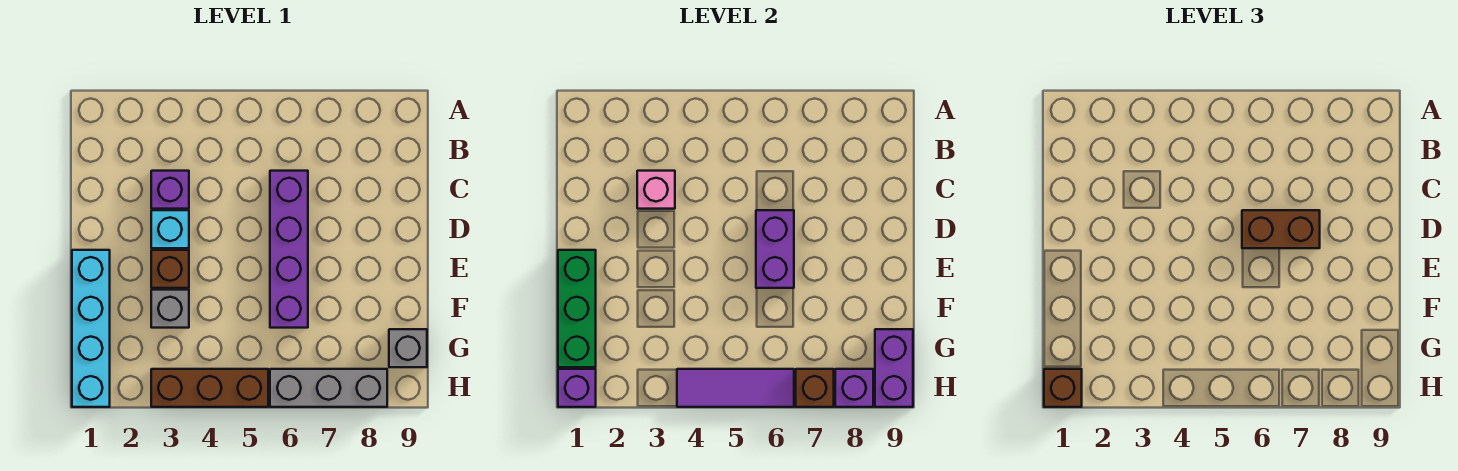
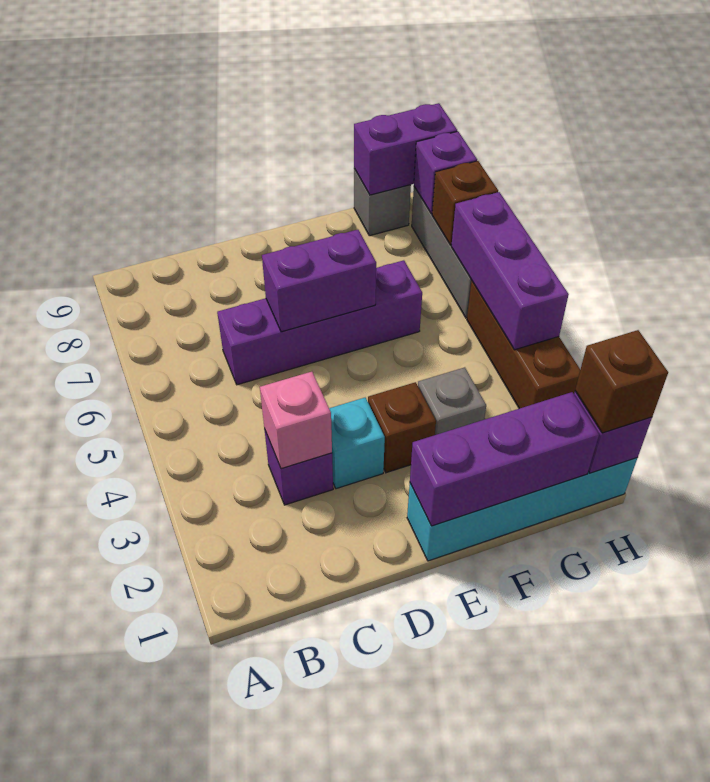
brown brick D6:D7 level 3 -> none
green brick E1:G1 level 2 -> purple brick E1:G1 level 2
purple tile H4:H6 level 2 -> purple brick H4:H6 level 2

